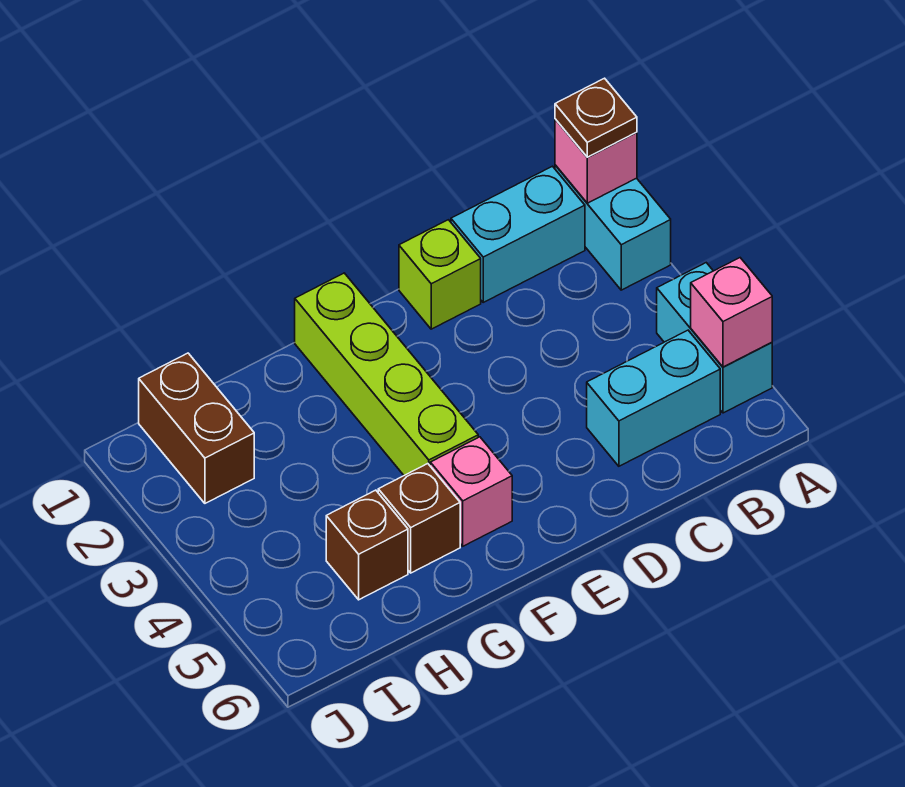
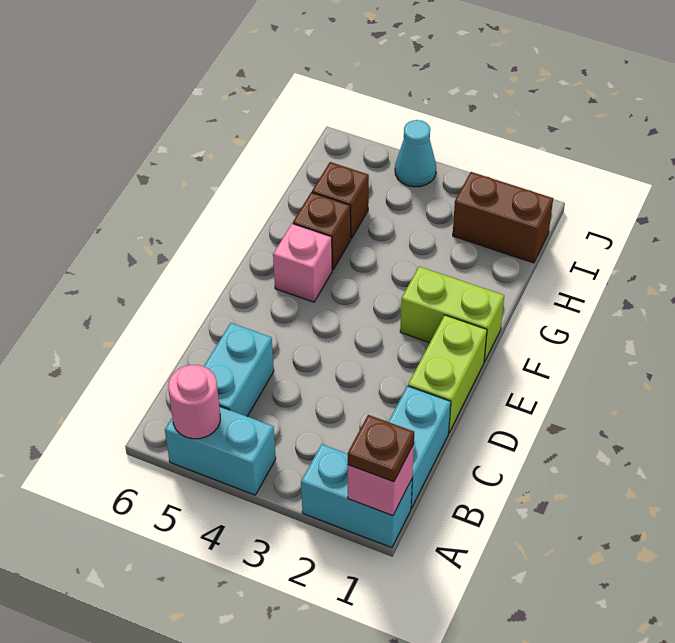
pink brick A5 level 2 -> pink round brick A5 level 2
lime brick D1 level 1 -> lime brick D1:E1 level 1
lime brick F1:F4 level 1 -> lime brick F1:F2 level 1
none -> cyan cone J4 level 1

